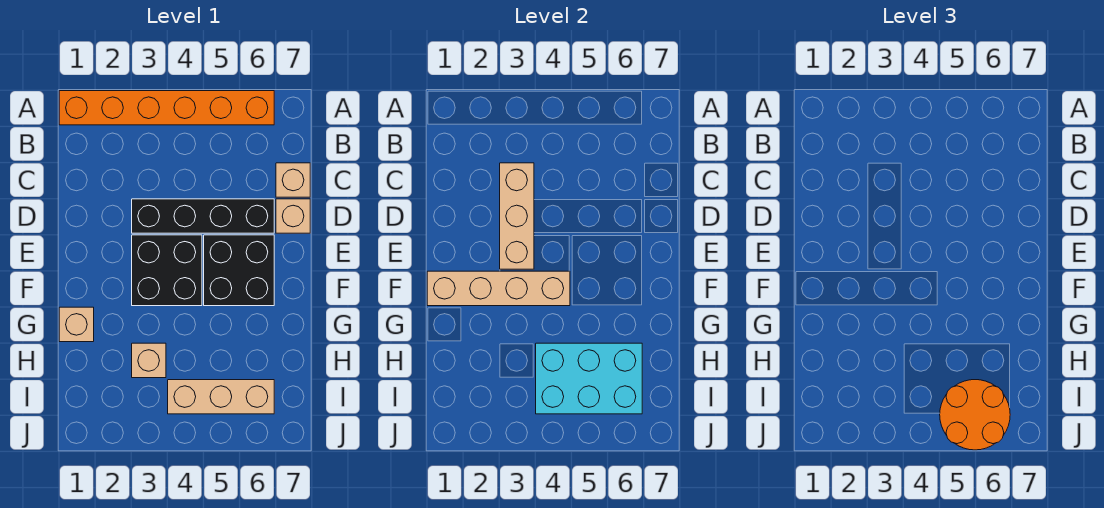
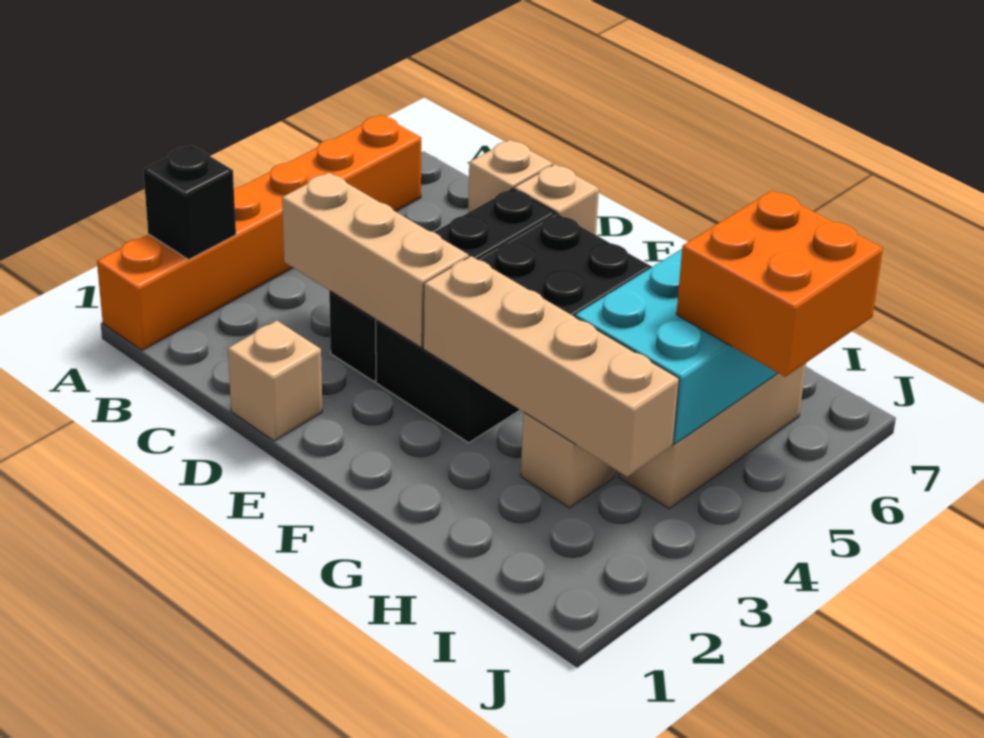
none -> black brick A2 level 2
tan brick F1:F4 level 2 -> tan brick F3:I3 level 2
tan brick G1 level 1 -> tan brick D1 level 1
orange round brick I5:J6 level 3 -> orange brick I5:J6 level 3

